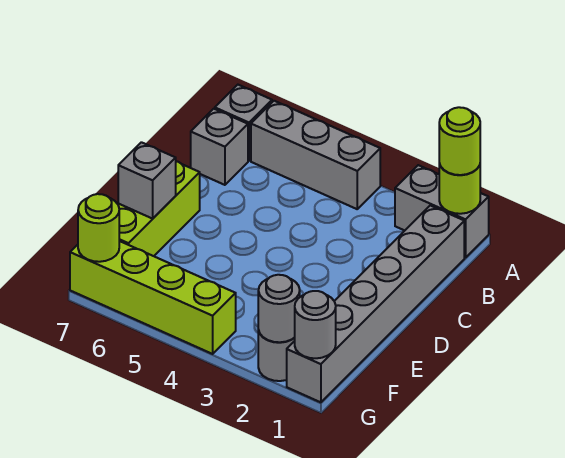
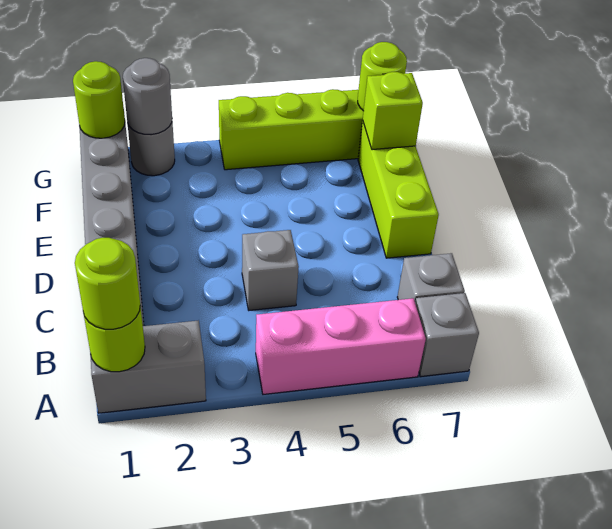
grey brick A4:A6 level 1 -> pink brick A4:A6 level 1
grey brick E7 level 2 -> grey brick C4 level 1
none -> lime brick F7 level 2
grey round brick G1 level 2 -> lime round brick G1 level 2

